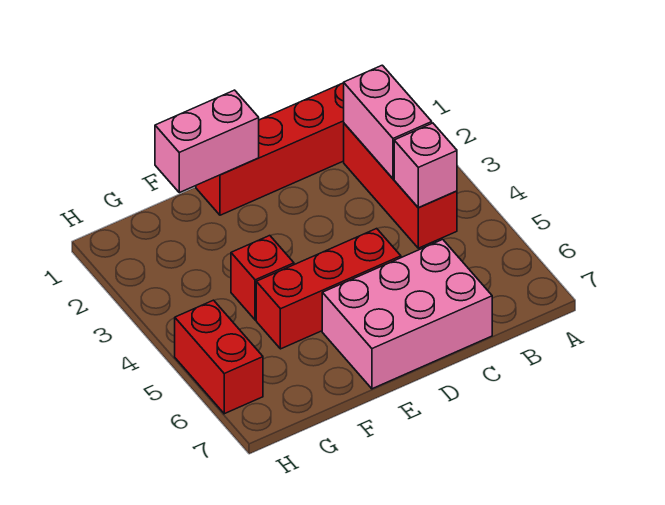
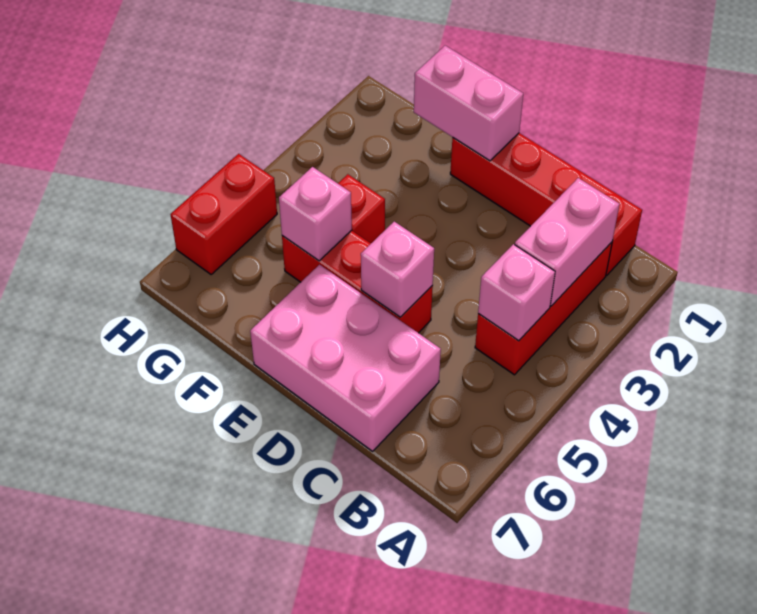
none -> pink brick D5 level 2
none -> pink brick F5 level 2

